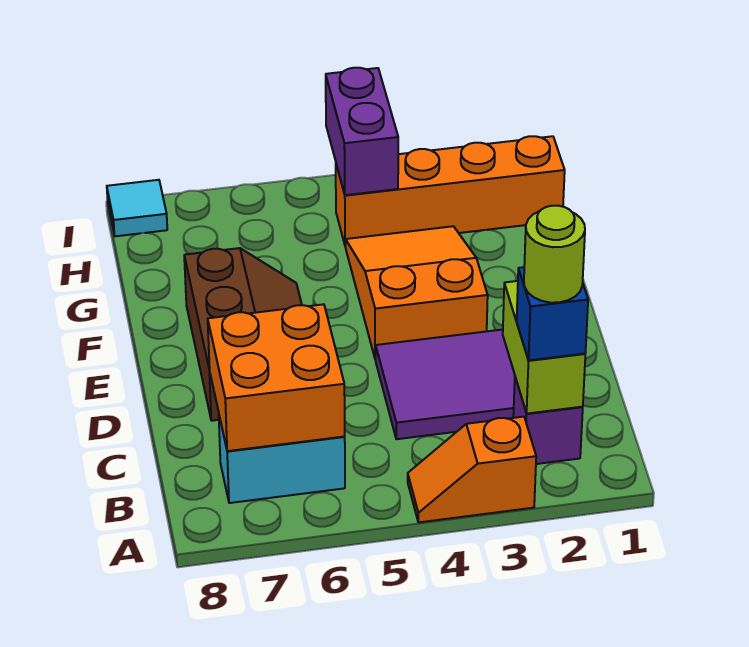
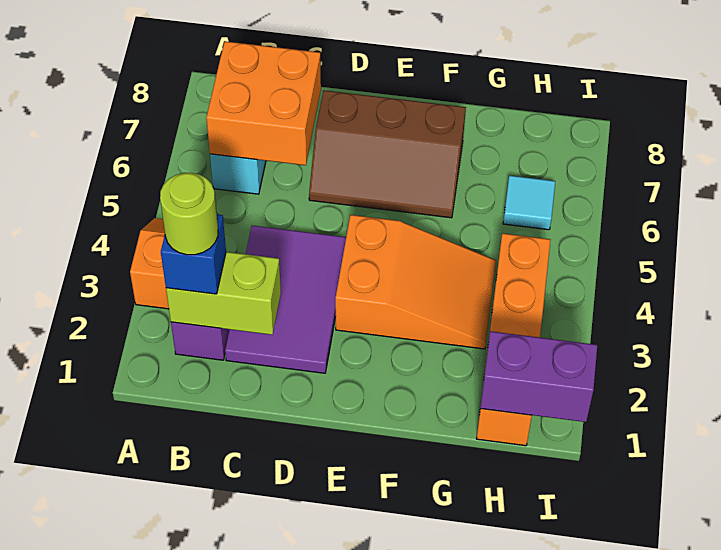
purple brick H4:I4 level 2 -> purple brick H1:I1 level 2
cyan tile I8 level 1 -> cyan tile H6 level 1

